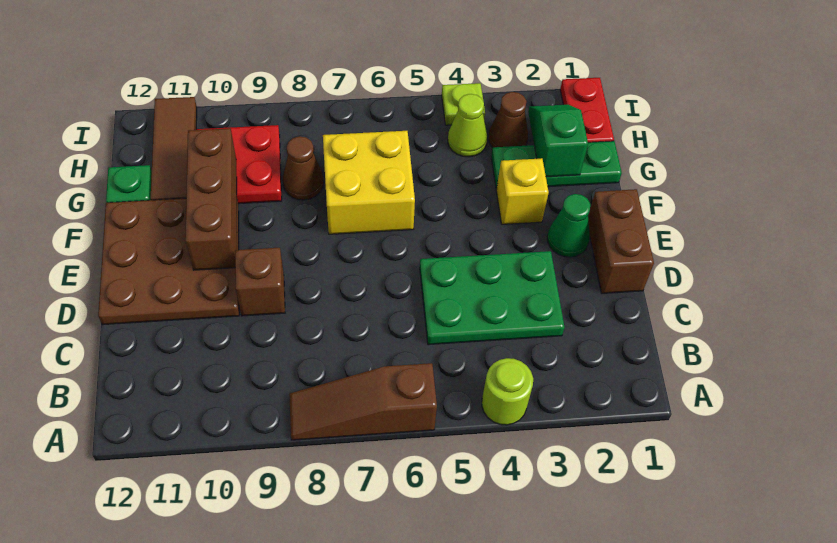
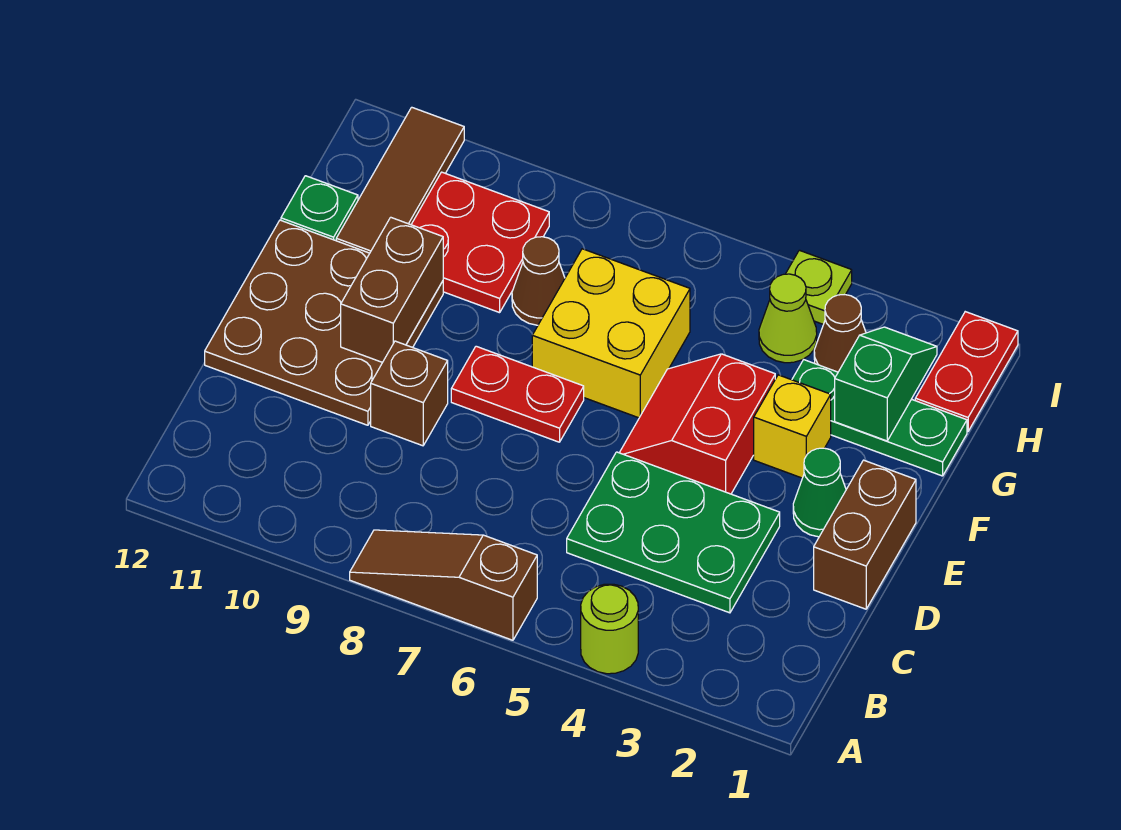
none -> red slope E4:F5 level 1 top 4
none -> red plate E7:E8 level 1
brown brick E10:G10 level 2 -> brown brick E10:F10 level 2

